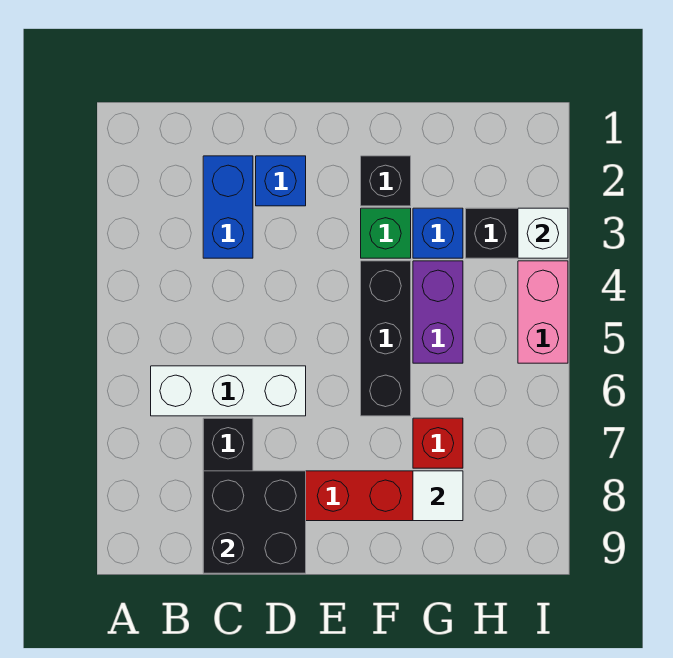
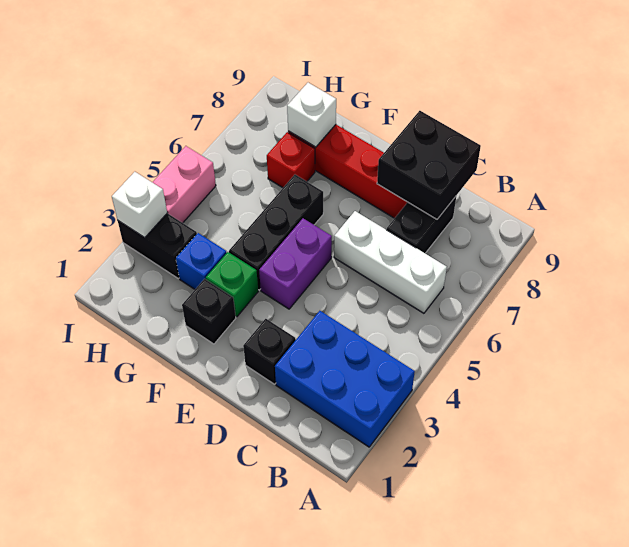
blue brick C2:C3 level 1 -> blue brick A2:C3 level 1
blue brick D2 level 1 -> black brick D2 level 1
purple brick G4:G5 level 1 -> purple brick E4:E5 level 1
white tile G8 level 2 -> white brick G8 level 2

